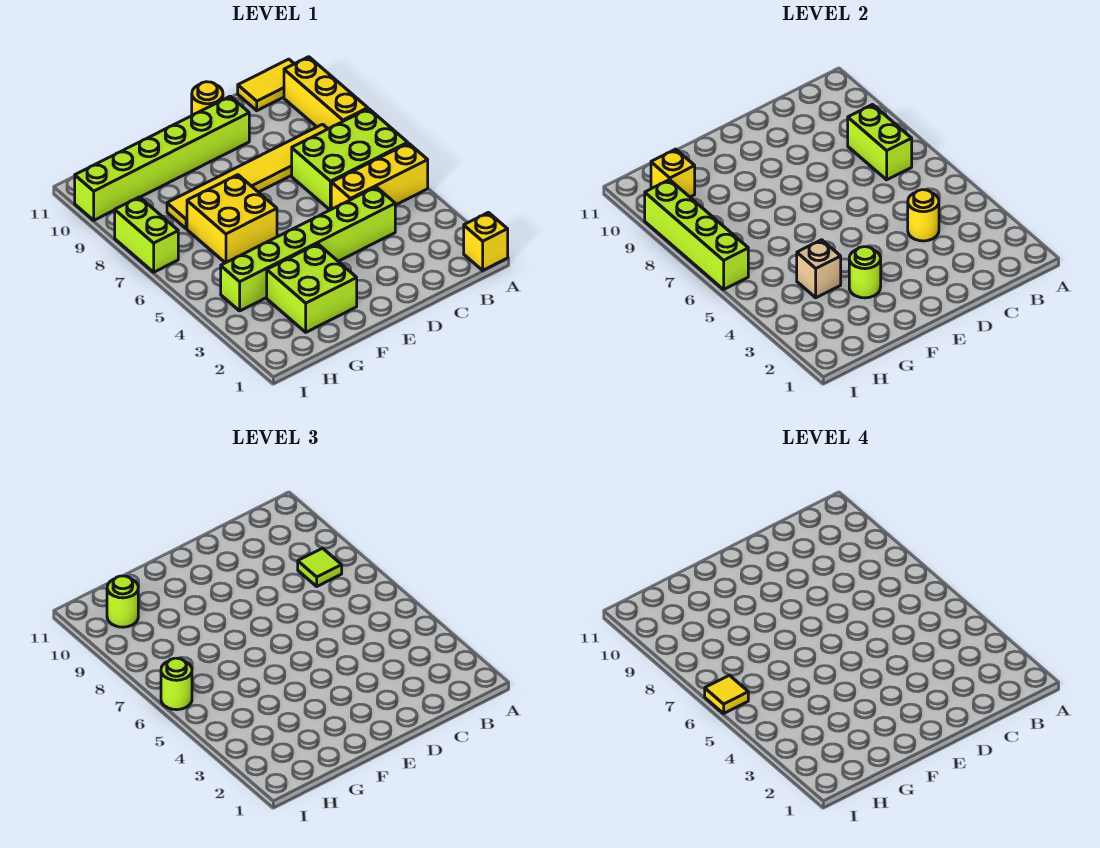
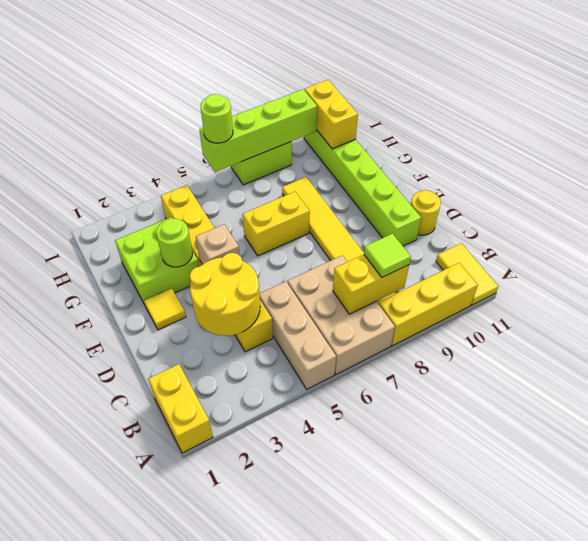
yellow brick A1 level 1 -> yellow brick A1:B1 level 1
yellow brick A5:C5 level 1 -> tan brick A5:C5 level 1
lime brick A6:C7 level 1 -> tan brick A6:C7 level 1
lime brick B7:B8 level 2 -> yellow brick B7:B8 level 2
lime brick C4:H4 level 1 -> yellow brick C4:H4 level 1
yellow round brick C4 level 2 -> yellow round brick C3:D4 level 2
yellow brick F6:G7 level 1 -> yellow brick F6:F7 level 1
tan brick G4 level 2 -> tan brick E4 level 2
yellow brick H10 level 2 -> yellow brick H10:I10 level 2
lime round brick H10 level 3 -> none
yellow tile I6 level 4 -> yellow tile E2 level 1

